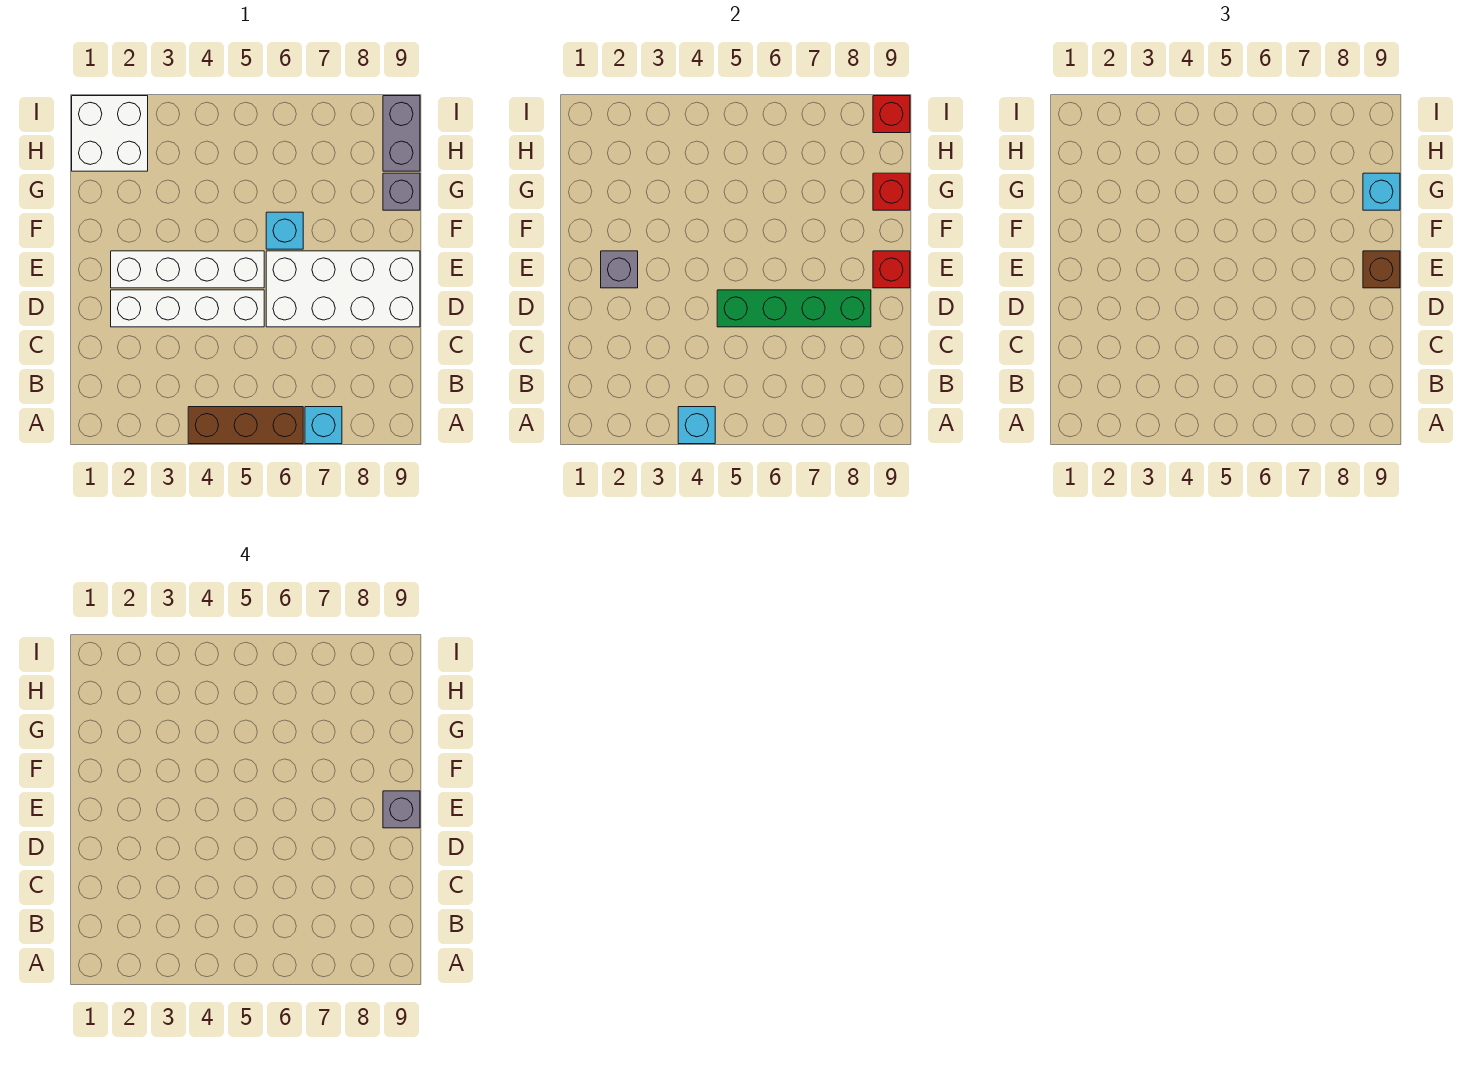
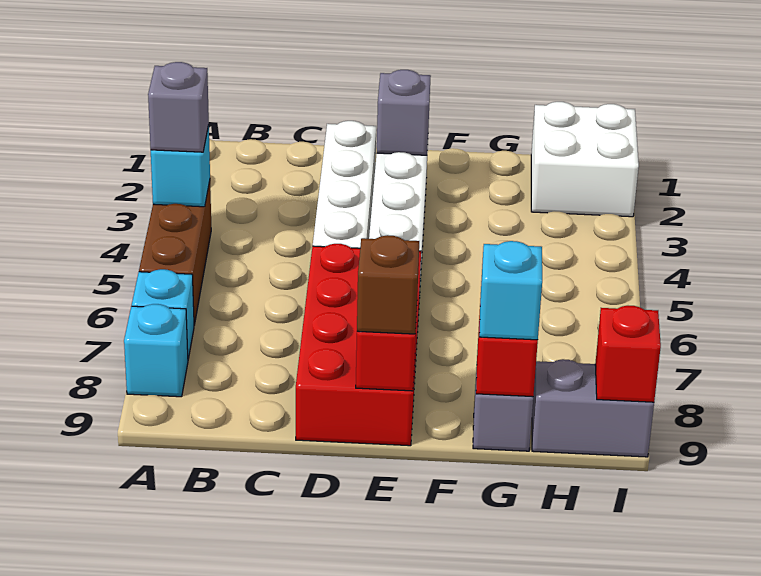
green brick D5:D8 level 2 -> none
white brick D6:E9 level 1 -> red brick D6:E9 level 1
grey brick E9 level 4 -> grey brick A4 level 3
cyan brick F6 level 1 -> cyan brick A8 level 1

